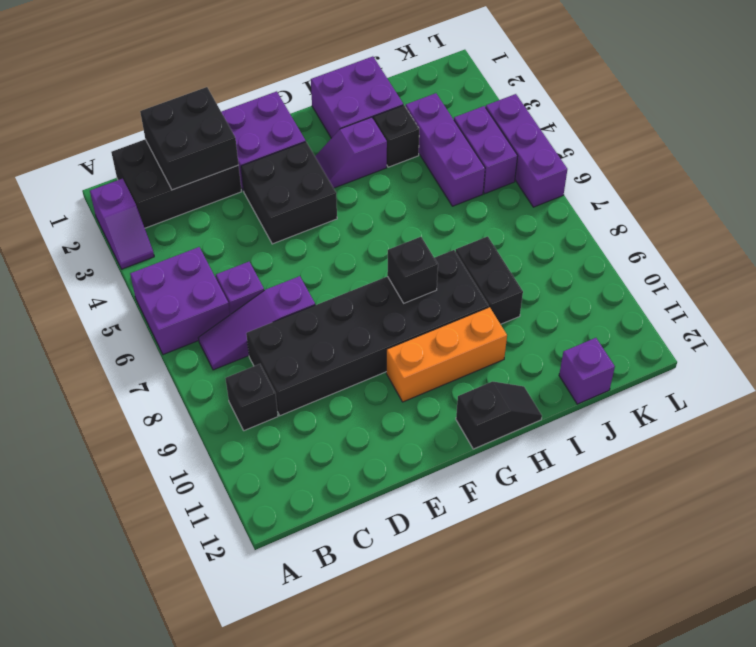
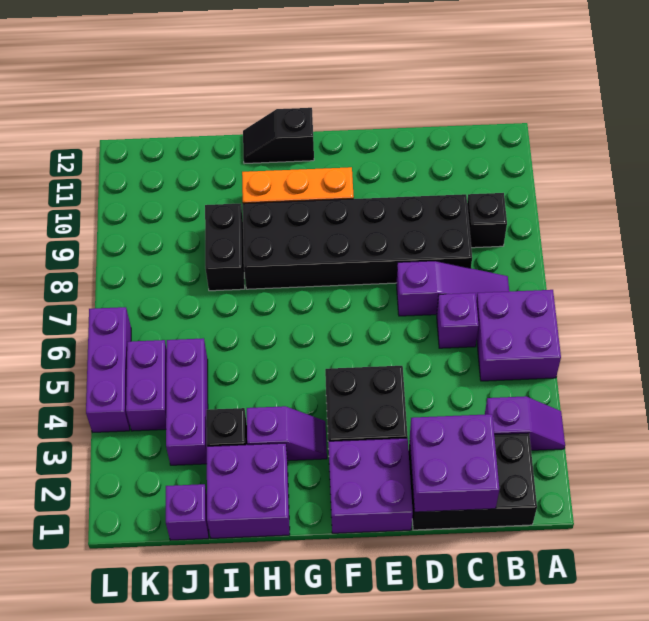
purple slope A2:A3 level 1 top 2 -> purple slope A3:B3 level 1 top B
black brick C1:D2 level 2 -> purple brick C1:D2 level 2
black brick G8 level 2 -> none
purple brick J12 level 1 -> purple brick J1 level 1

